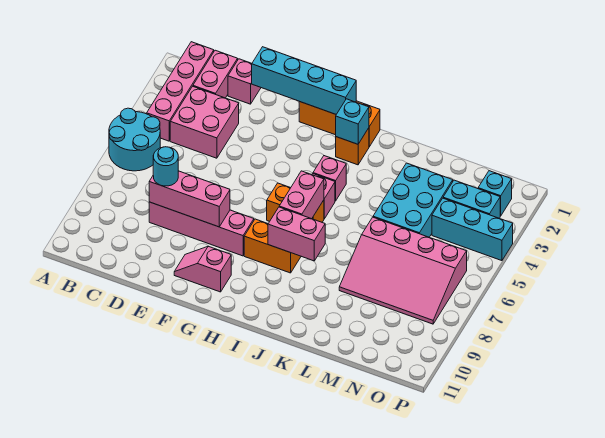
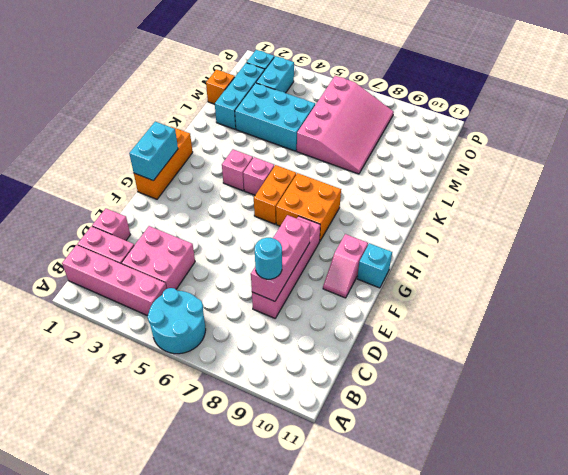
cyan brick E1:H1 level 2 -> cyan brick G1:H1 level 2
orange brick H8:I8 level 1 -> orange brick H7:I8 level 1
orange brick I2 level 1 -> orange brick M1 level 1
cyan brick I2 level 2 -> cyan brick G11 level 1
pink brick I6:I7 level 2 -> none
pink brick I8:J8 level 2 -> none
cyan brick N4:P4 level 1 -> cyan brick L2:N2 level 1

